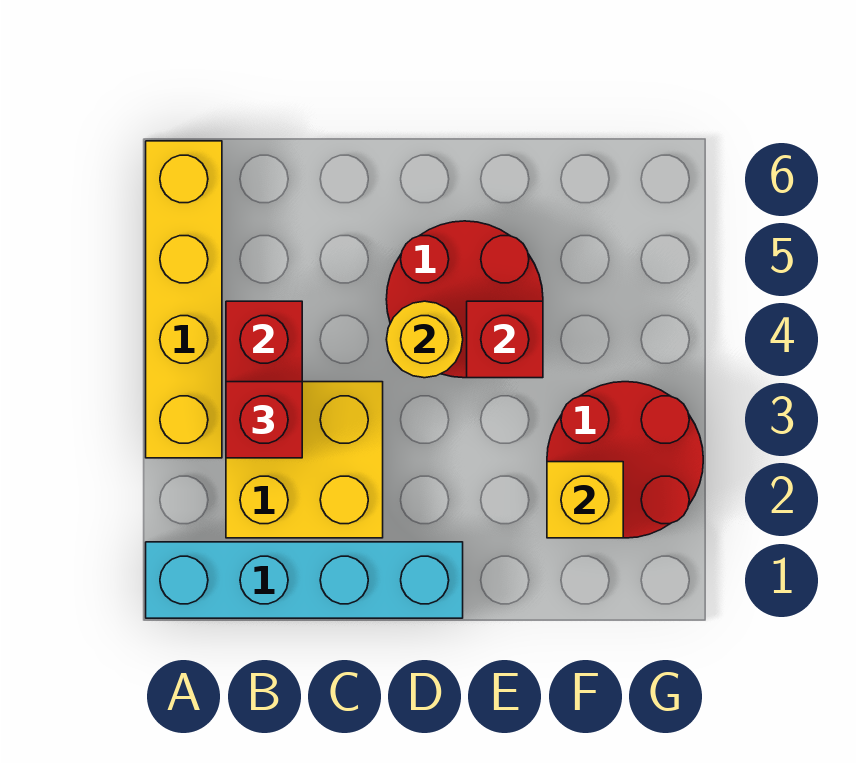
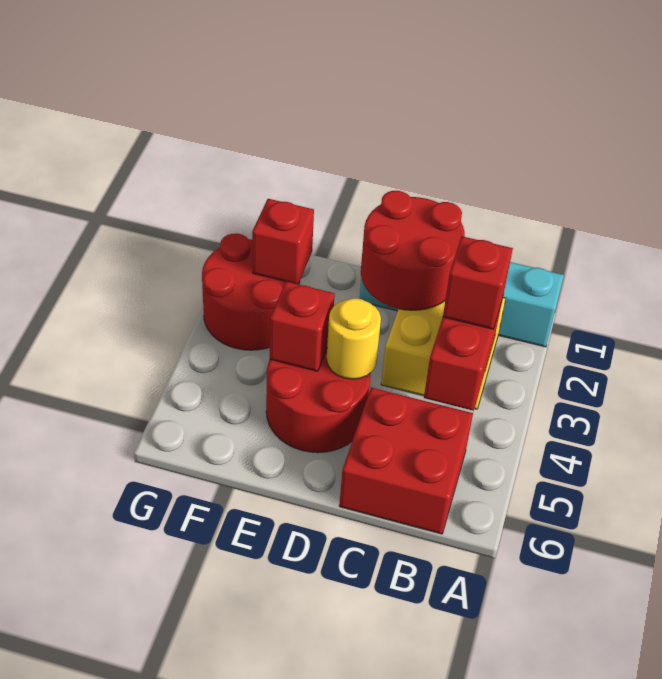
yellow brick A3:A6 level 1 -> none
none -> red brick B5:C6 level 1
none -> red round brick C1:D2 level 2
yellow brick F2 level 2 -> red brick F2 level 2

